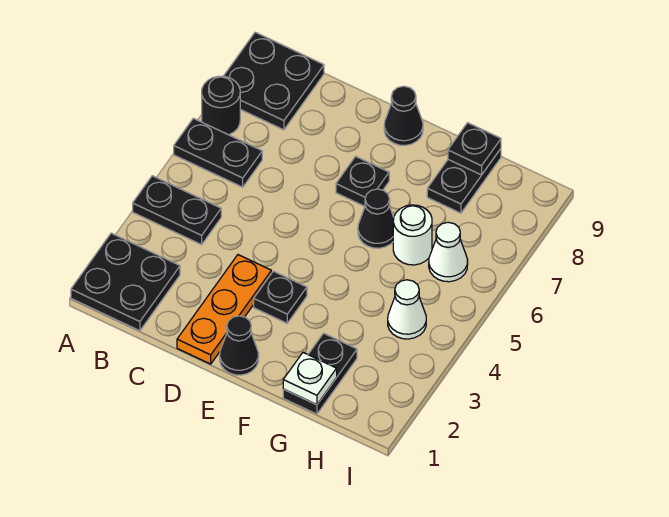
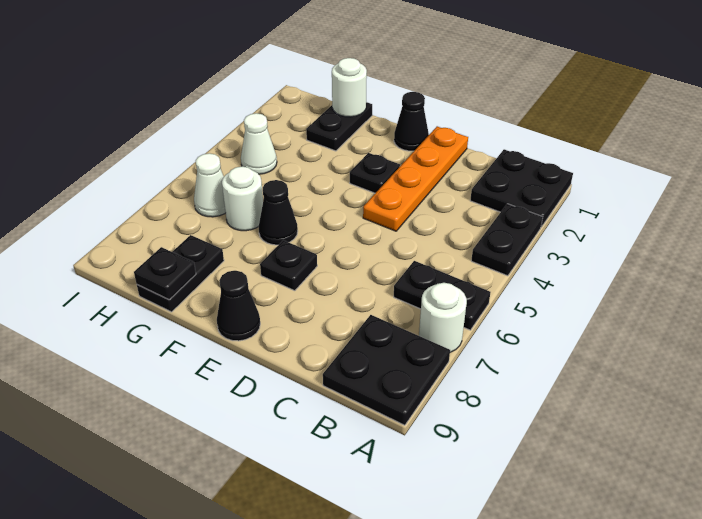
black plate A4:B4 level 1 -> black plate A3:A4 level 1
black round brick A7 level 1 -> white round brick A7 level 1
orange plate D1:D3 level 1 -> orange plate D1:D4 level 1
white plate G1 level 2 -> white round brick G1 level 2

